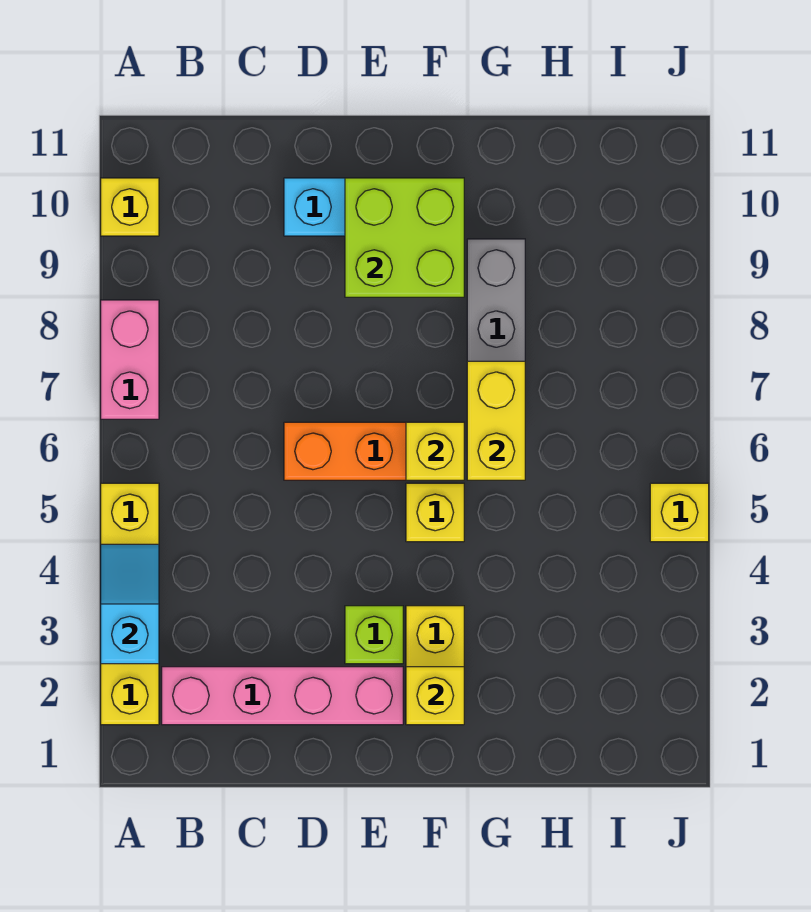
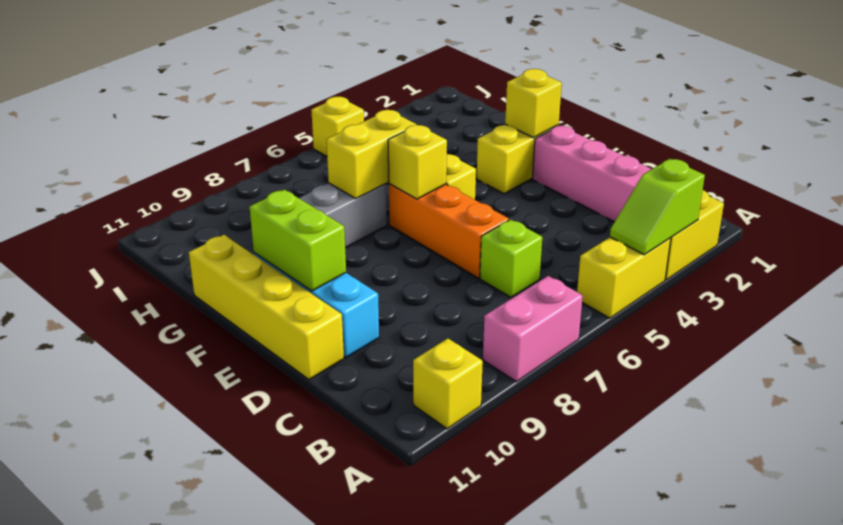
cyan slope A3:A4 level 2 top 3 -> lime slope A3:A4 level 2 top 3
none -> yellow brick D11:G11 level 1
lime brick E3 level 1 -> lime brick C6 level 1
lime brick E9:F10 level 2 -> lime brick E10:F10 level 2

